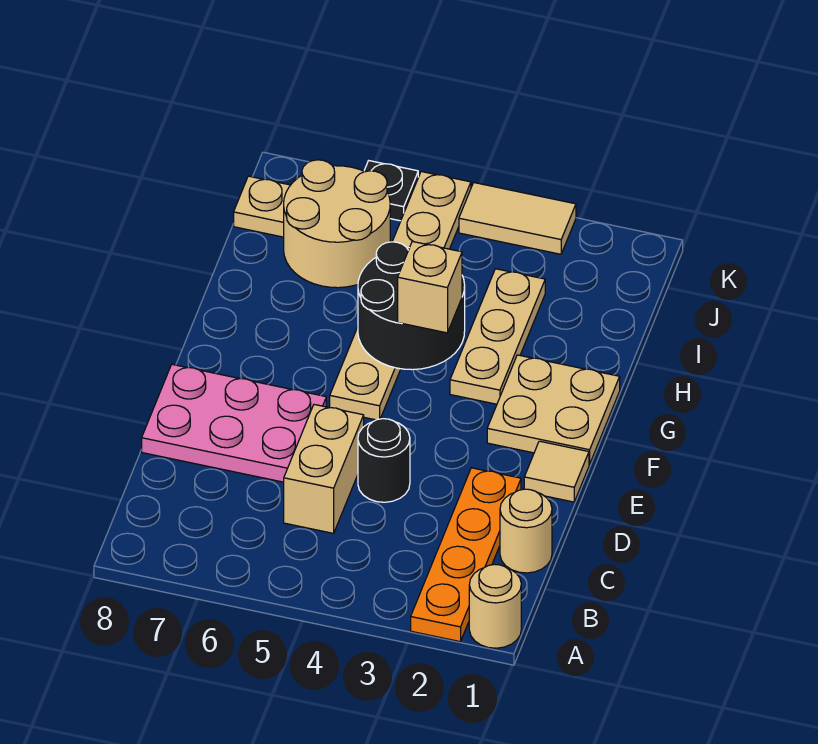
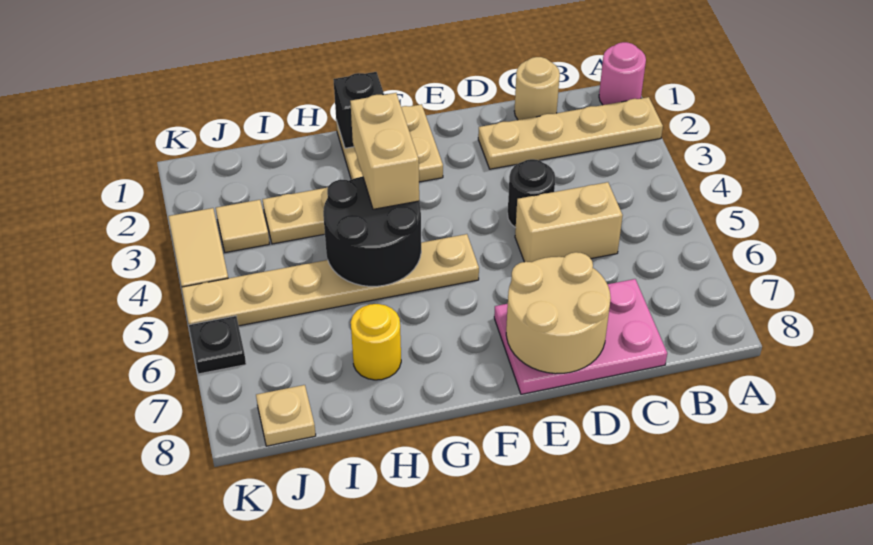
tan round brick A1 level 1 -> pink round brick A1 level 1
orange plate A2:D2 level 1 -> tan plate A2:D2 level 1
pink plate D6:E8 level 1 -> pink plate C7:E8 level 1
tan tile E1 level 1 -> tan tile J3 level 1
none -> black brick G1 level 2
tan brick G4 level 3 -> tan brick G3:G4 level 3
none -> yellow round brick H7 level 1
tan round brick I6:J7 level 1 -> tan round brick D7:E8 level 2

